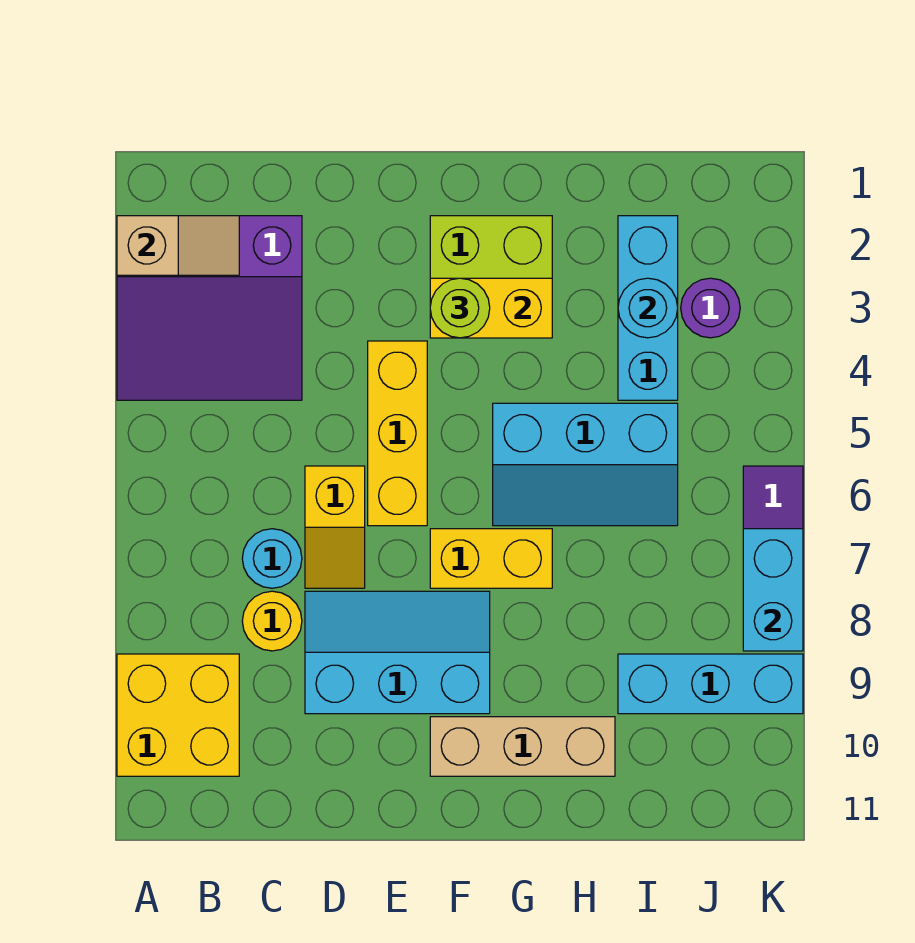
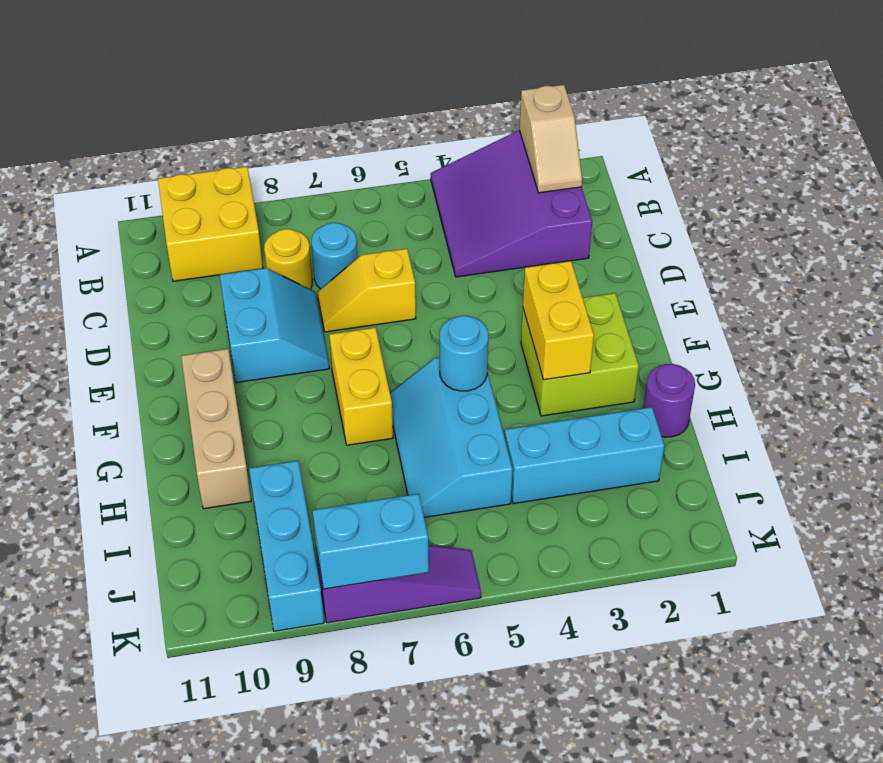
cyan slope D8:F9 level 1 top 9 -> cyan slope D8:E9 level 1 top 9
yellow brick E4:E6 level 1 -> none
lime round brick F3 level 3 -> none
cyan round brick I3 level 2 -> cyan round brick G5 level 2
purple round brick J3 level 1 -> purple round brick H1 level 1

